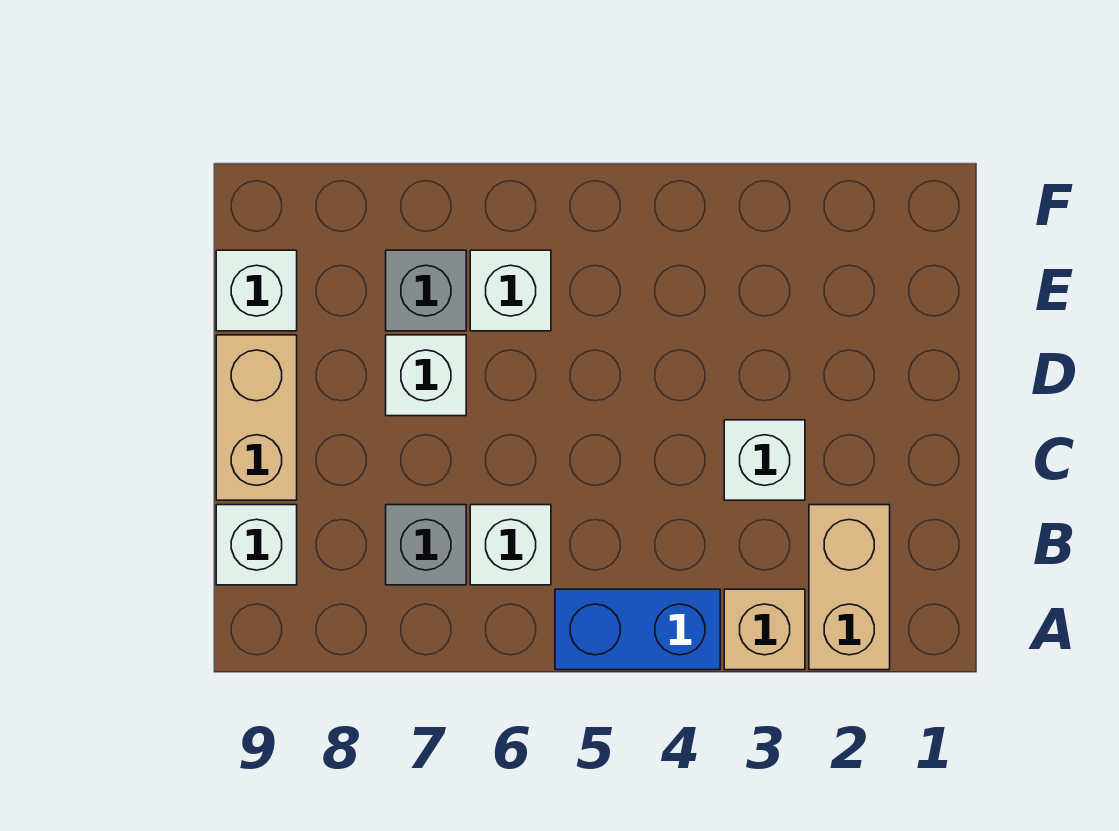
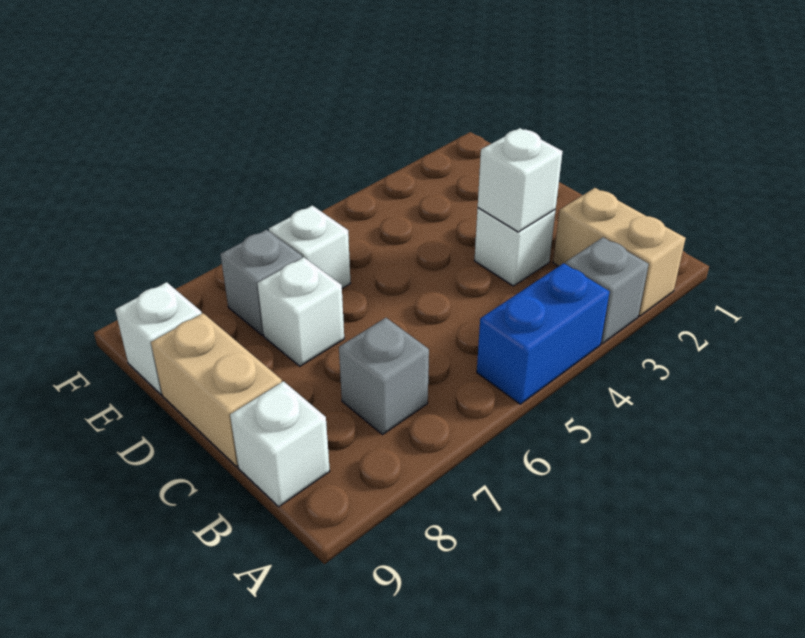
tan brick A3 level 1 -> grey brick A3 level 1
white brick B6 level 1 -> white brick C3 level 2

